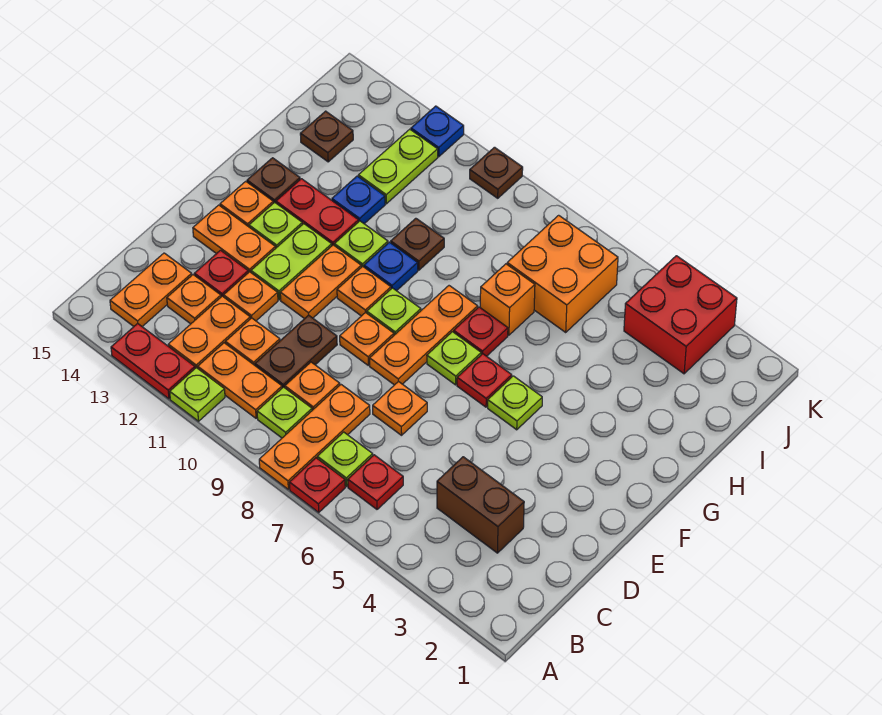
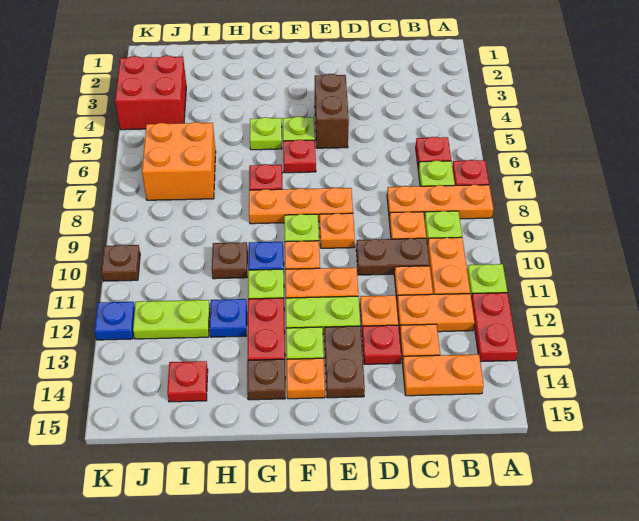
brown brick C3:C4 level 1 -> brown brick E4:E5 level 1
orange plate D7 level 1 -> none
orange plate E13:E14 level 1 -> brown plate E13:E14 level 1
lime plate F7 level 1 -> lime plate G5 level 1
orange brick H7 level 1 -> none
brown plate I14 level 1 -> red plate I14 level 1

